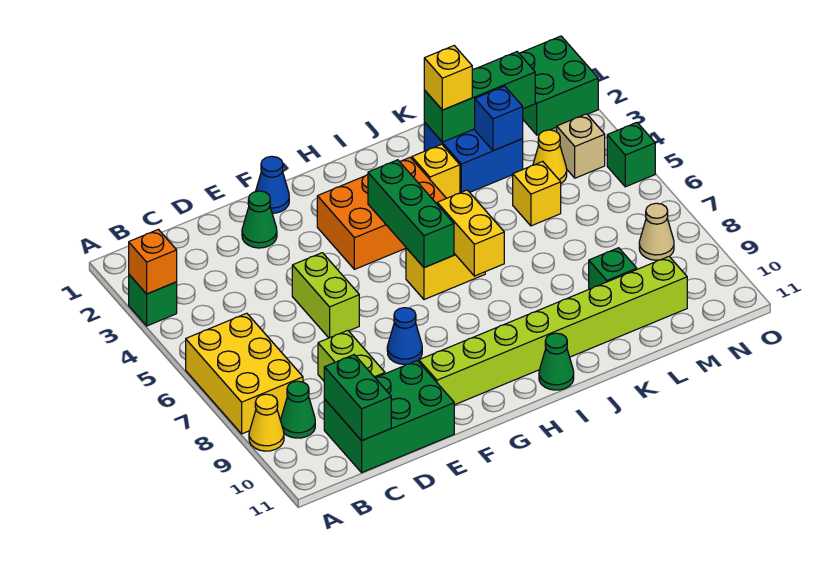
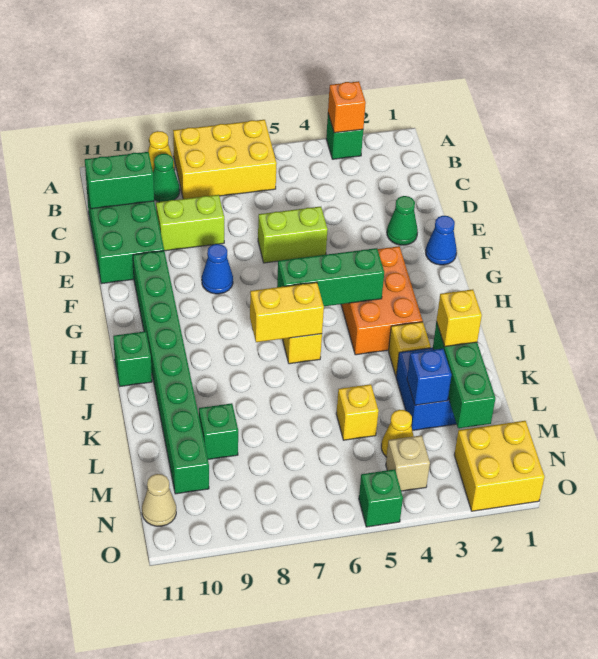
lime brick F10:M10 level 1 -> green brick F10:M10 level 1
green cone I11 level 1 -> green brick I11 level 1
green brick N1:O2 level 1 -> yellow brick N1:O2 level 1
tan cone N8 level 1 -> tan cone N11 level 1

